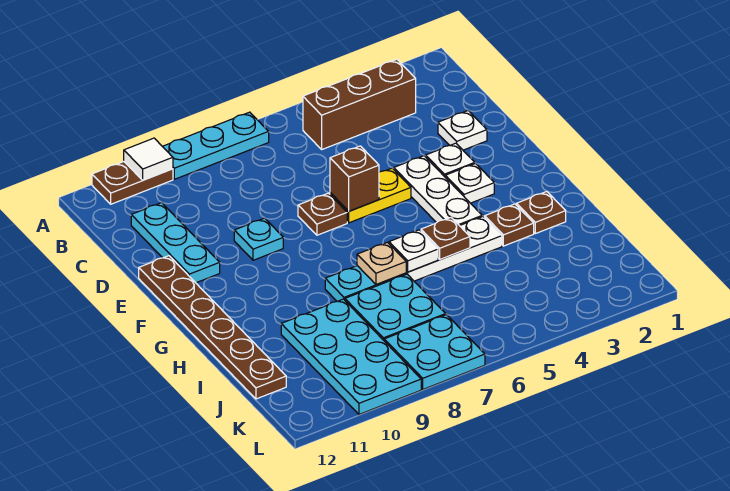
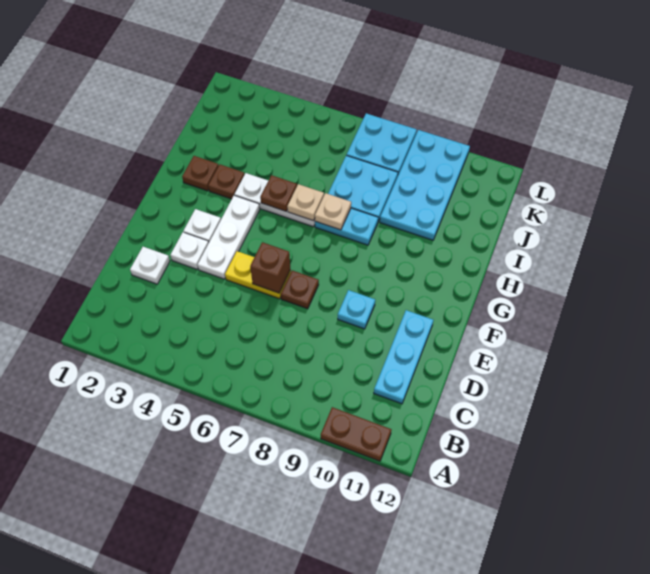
cyan plate A7:A9 level 1 -> none
white tile A10 level 2 -> none
brown brick B3:B5 level 1 -> none
brown plate E12:J12 level 1 -> none
white plate H6 level 2 -> tan plate H6 level 2

